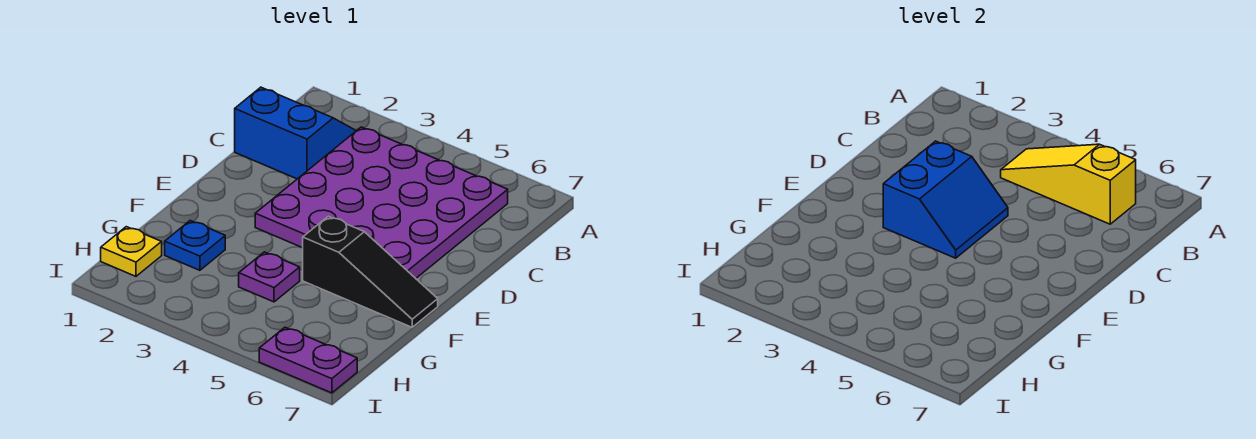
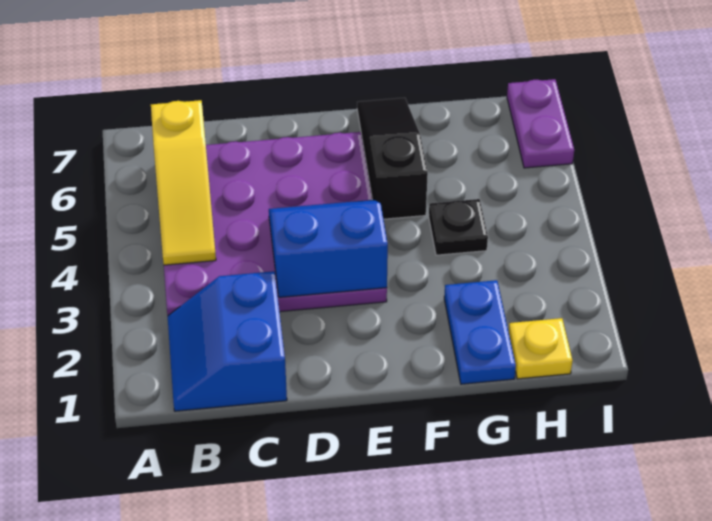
blue plate G2 level 1 -> blue plate G1:G2 level 1
purple plate G4 level 1 -> black plate G4 level 1

